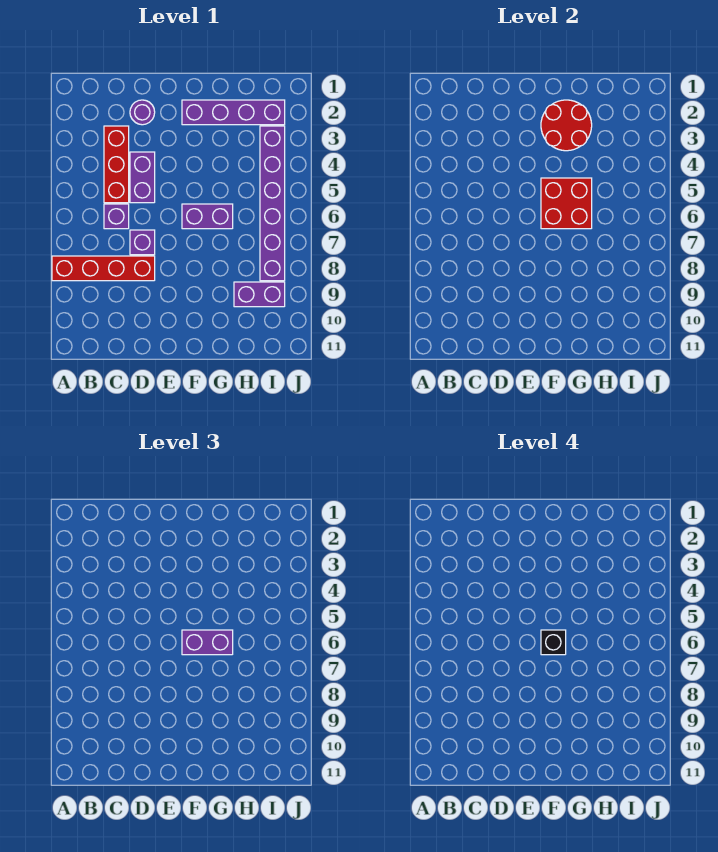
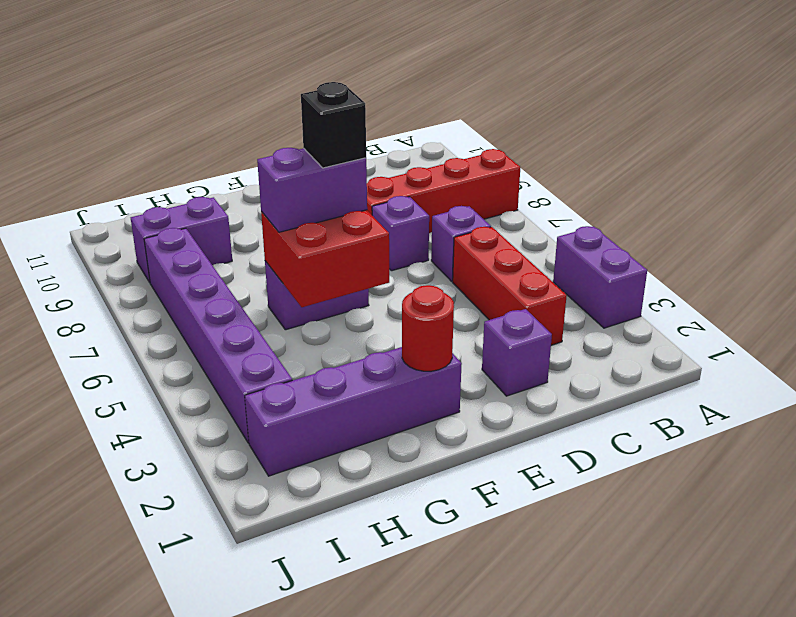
purple round brick D2 level 1 -> purple brick D2 level 1
purple brick D4:D5 level 1 -> purple brick A3:A4 level 1
red round brick F2:G3 level 2 -> red round brick F2 level 2

